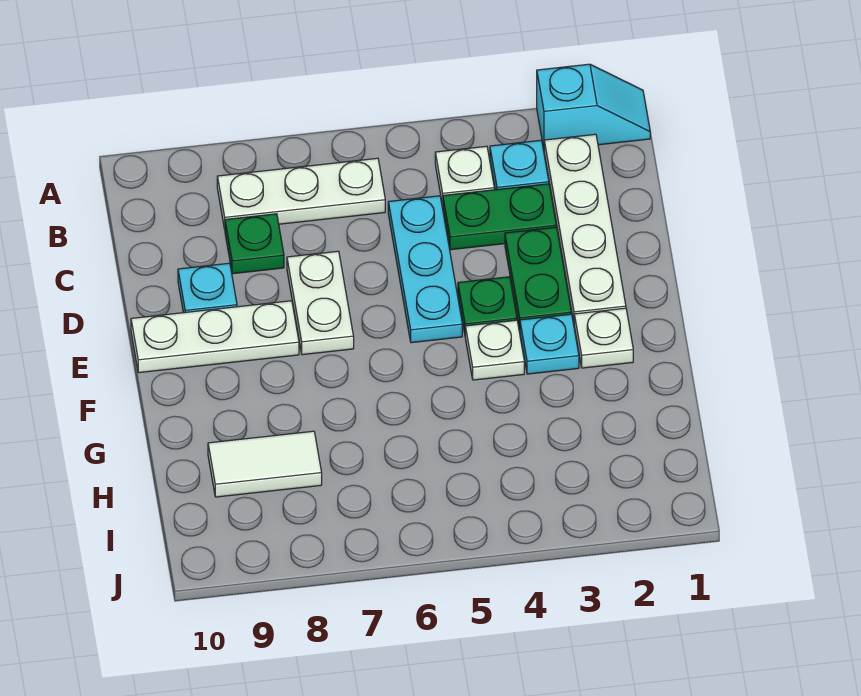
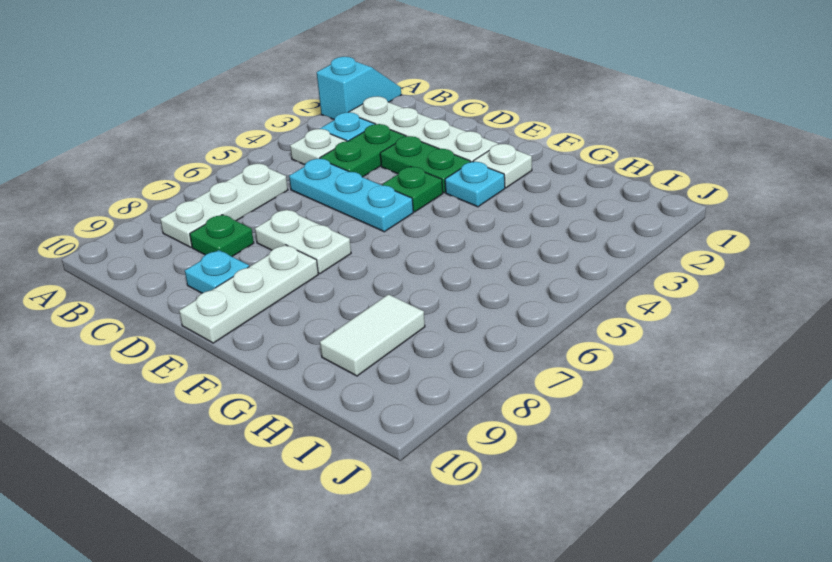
white plate F4 level 1 -> none

